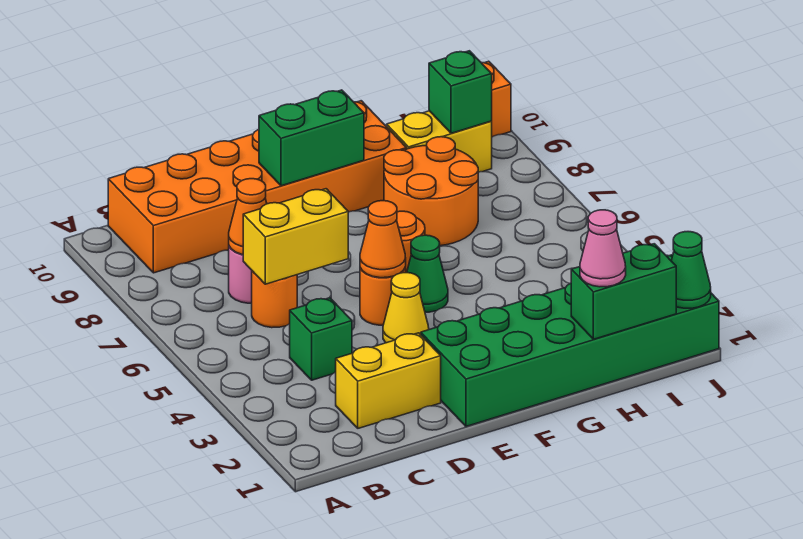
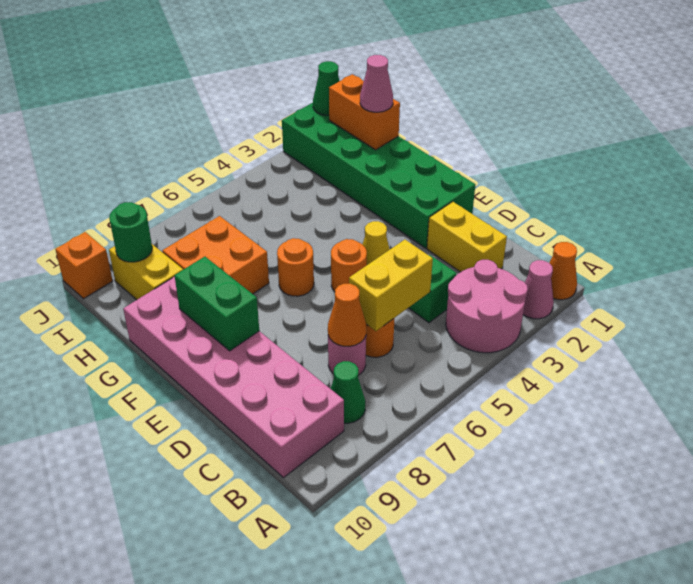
none -> pink cone A2 level 1
none -> pink round brick A3:B4 level 1
orange brick B9:G10 level 1 -> pink brick B9:G10 level 1
yellow brick C6:D6 level 2 -> yellow brick C5:C6 level 2
orange cone E5 level 2 -> orange cone A1 level 1
green cone F5 level 1 -> green cone B8 level 1
orange round brick G7:H8 level 1 -> orange brick G7:H8 level 1
green brick H1:I1 level 2 -> orange brick H1:I1 level 2
green brick I9 level 2 -> green round brick I9 level 2

